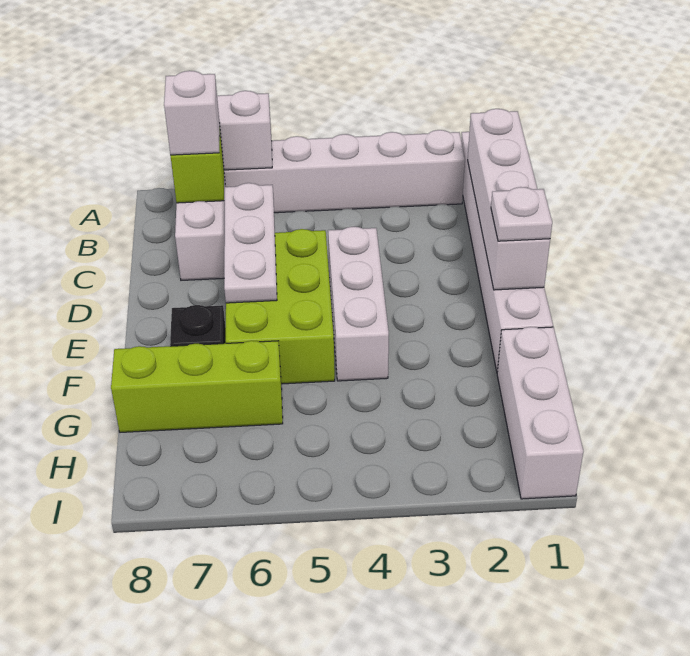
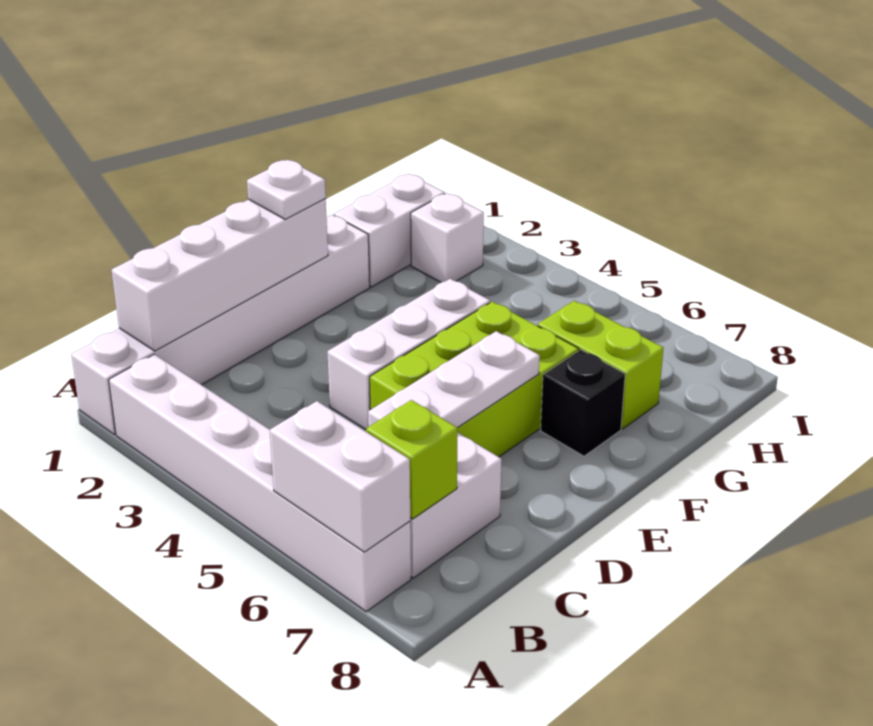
white brick B7 level 3 -> white brick H2 level 1
white brick G1:I1 level 1 -> white brick G1:H1 level 1
lime brick G6:G8 level 1 -> lime brick G6:G7 level 1

